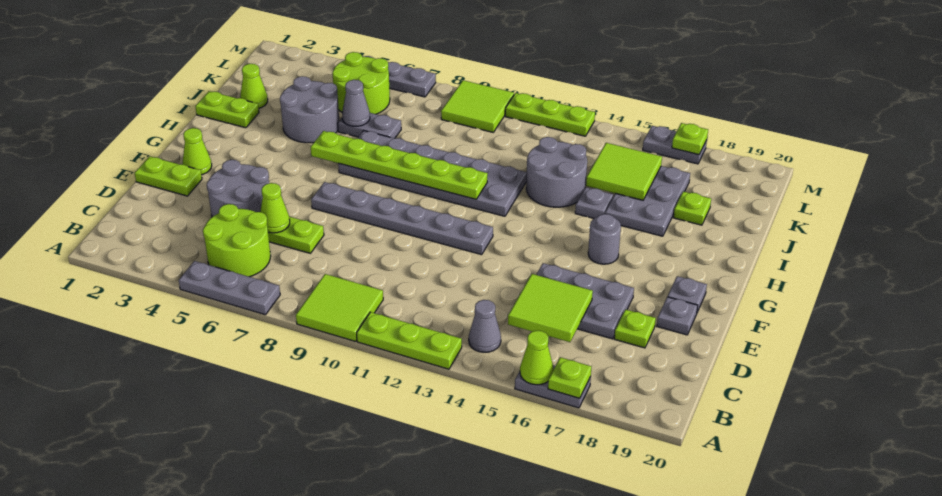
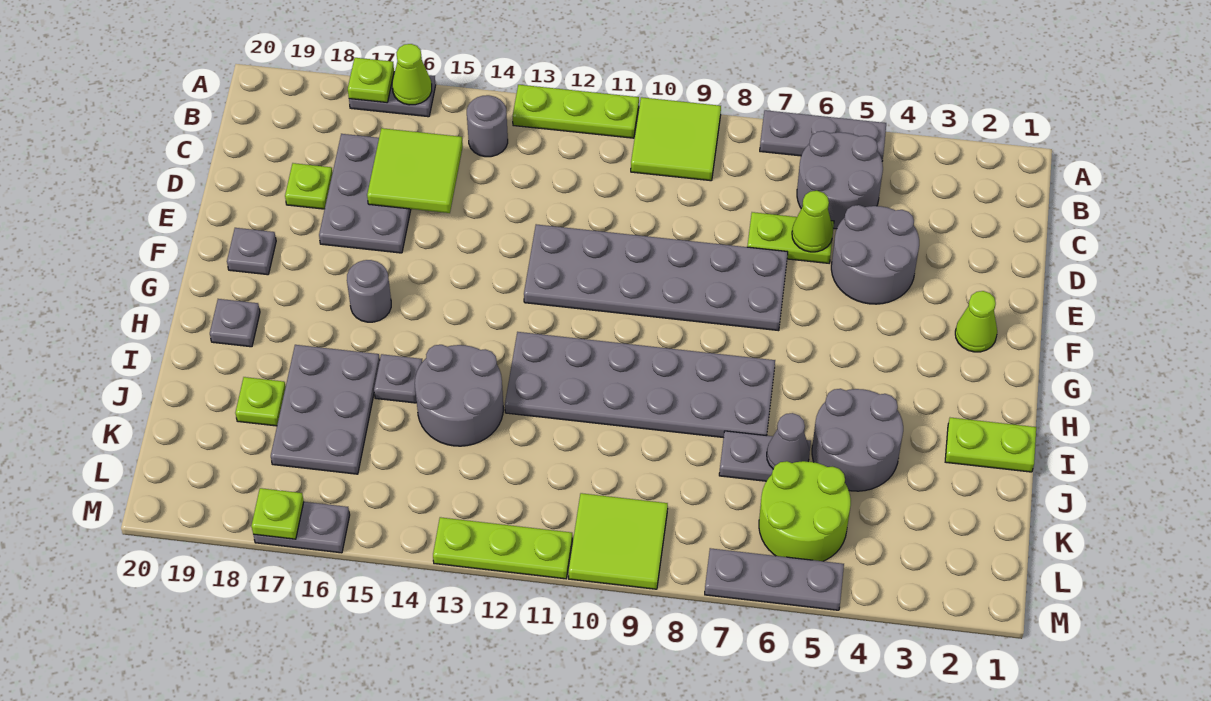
lime round brick B5:C6 level 1 -> grey round brick B5:C6 level 1
grey cone B14 level 1 -> grey round brick B14 level 1
grey plate D15:E17 level 1 -> grey plate C16:E17 level 1
lime plate E1:E2 level 1 -> none
grey plate E19 level 1 -> grey plate H19 level 1
grey plate F7:F12 level 1 -> grey plate E7:F12 level 1
lime plate H6:H11 level 2 -> none
lime cone J2 level 1 -> none
lime tile J15:K16 level 2 -> none

